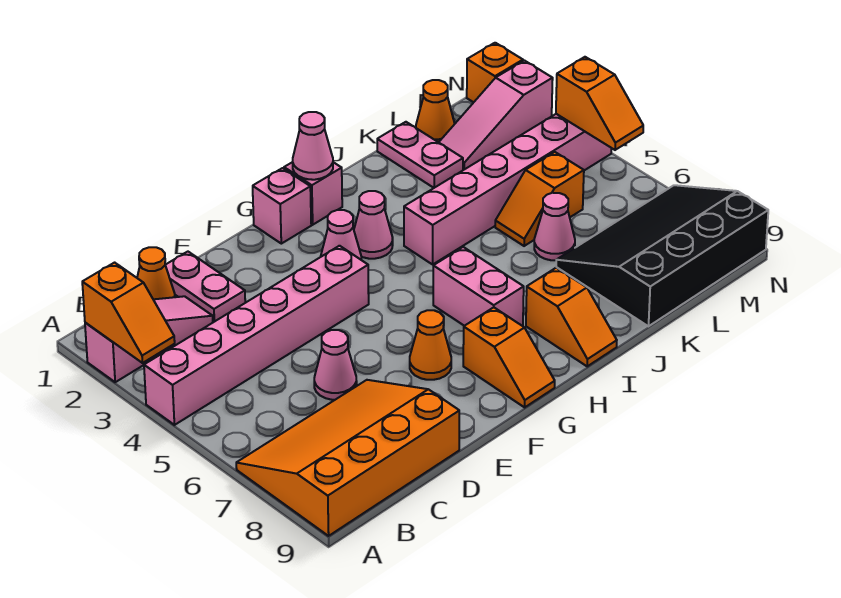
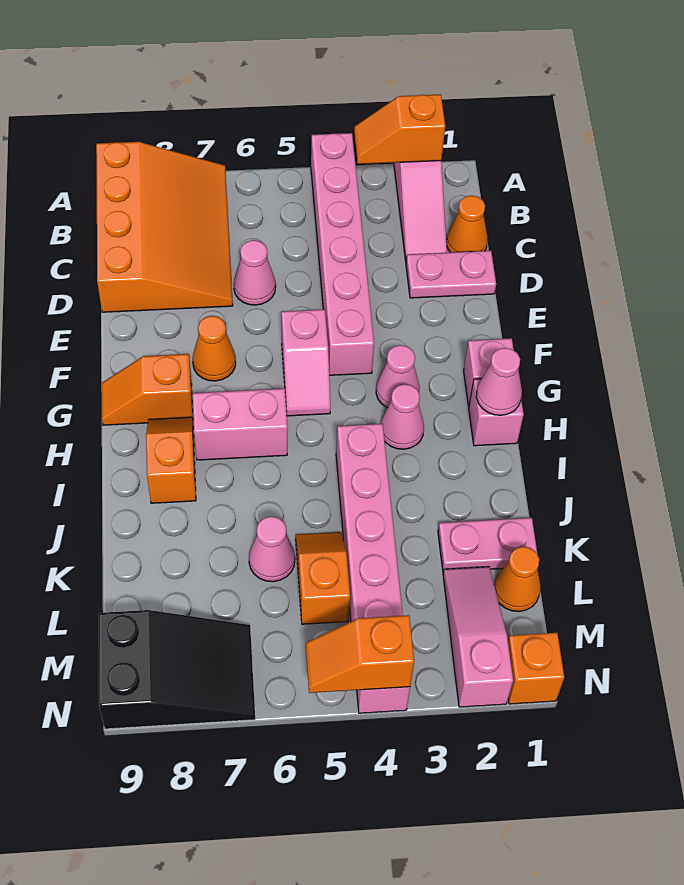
none -> pink slope F5:G5 level 1 top F
orange slope I8:I9 level 1 top 8 -> orange slope H8:I8 level 1 top I
black slope K7:N9 level 1 top 9 -> black slope M7:N9 level 1 top 9

